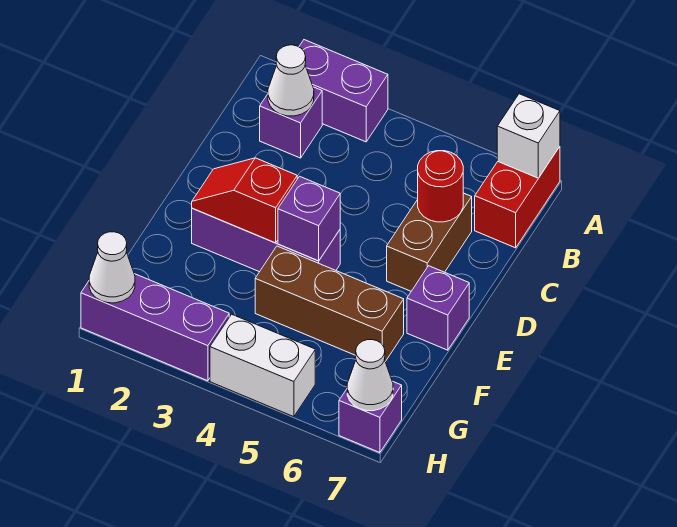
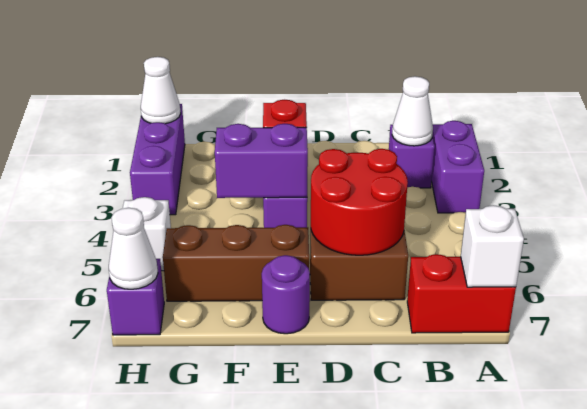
red round brick C6 level 2 -> red round brick C5:D6 level 2
purple brick E4 level 2 -> purple brick E4:F4 level 2
purple brick E7 level 1 -> purple round brick E7 level 1
brown brick F4:F6 level 1 -> brown brick E6:G6 level 1
white brick H4:H5 level 1 -> white brick H5 level 1

